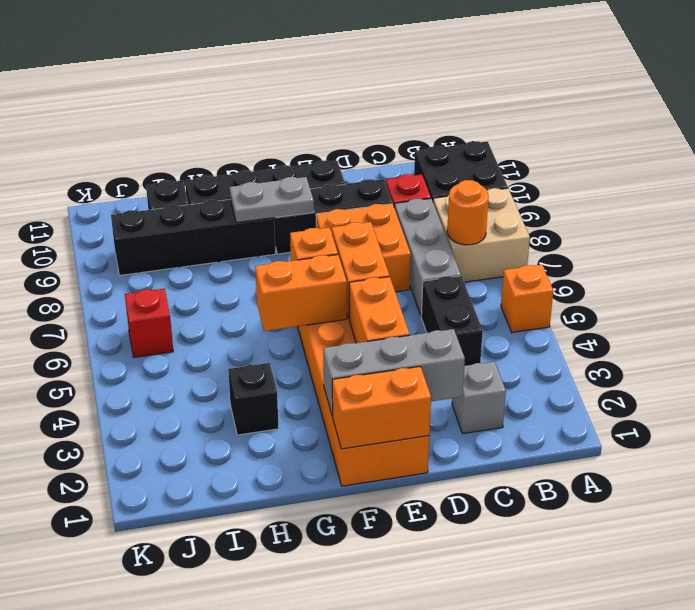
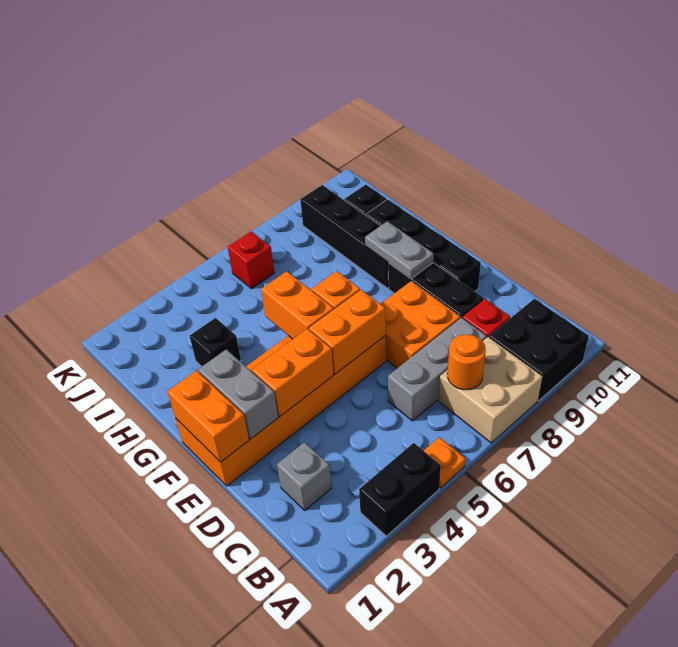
orange brick A5 level 1 -> orange plate A5 level 1
black brick C4:C5 level 1 -> black brick A3:A4 level 1
grey brick D2:F2 level 2 -> grey brick E2:F2 level 2

